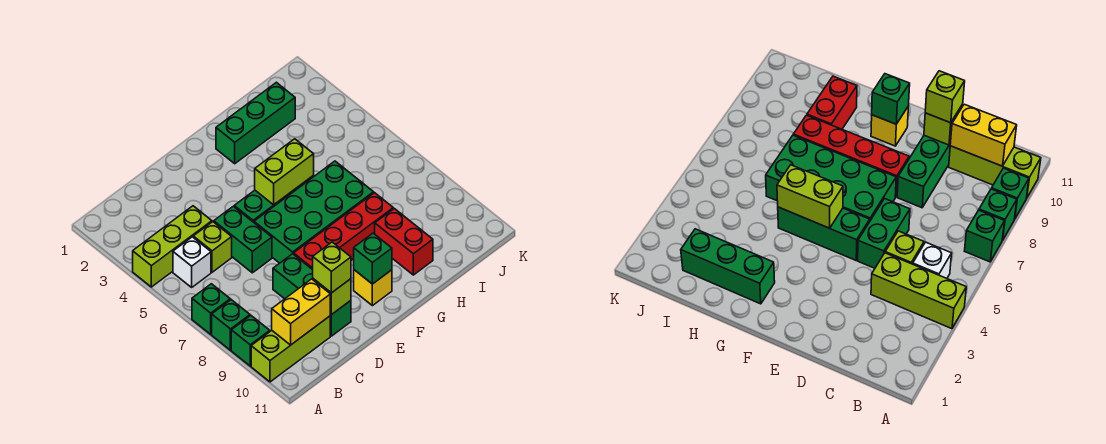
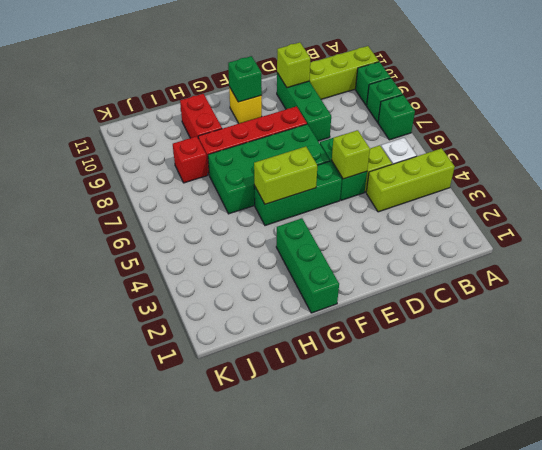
yellow brick B10:C10 level 2 -> none
lime brick D10 level 3 -> lime brick D5 level 2
green brick G2:I2 level 1 -> green brick G1:G3 level 1
none -> red brick I8 level 1

